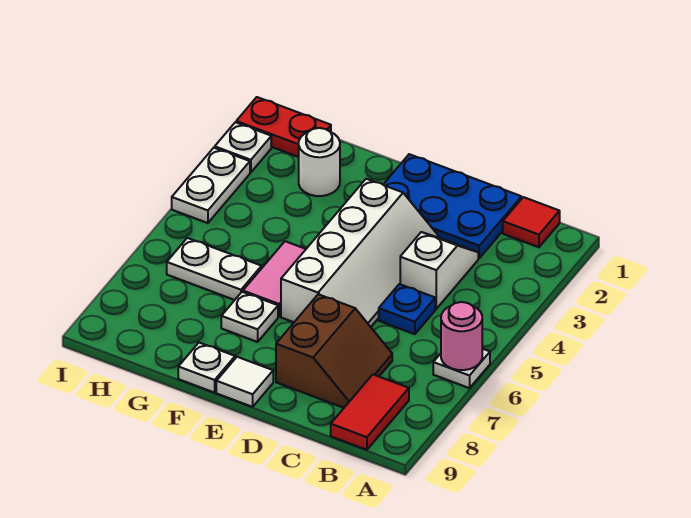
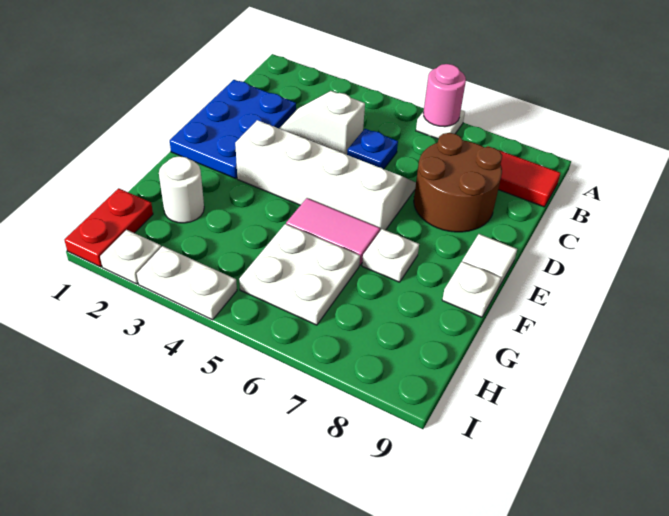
red tile B1 level 1 -> none
brown slope C7:D8 level 1 top D -> brown round brick C7:D8 level 1
white plate G6:H6 level 1 -> white plate G5:H6 level 1

